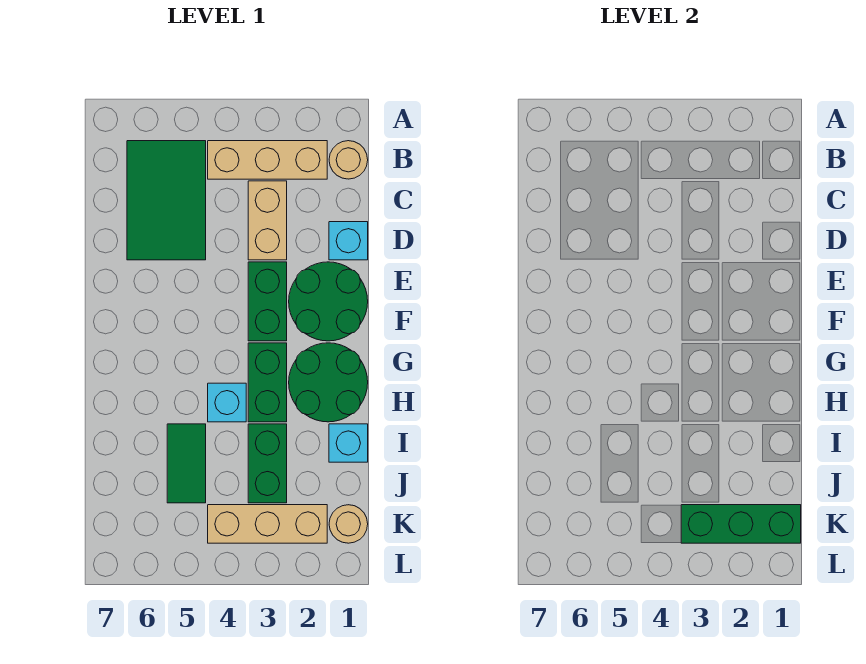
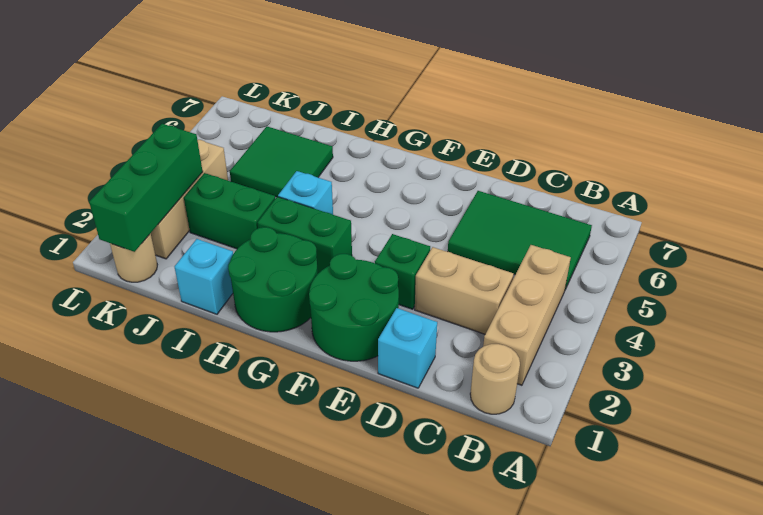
green brick E3:F3 level 1 -> green brick E3 level 1
green tile I5:J5 level 1 -> green tile I5:J6 level 1

